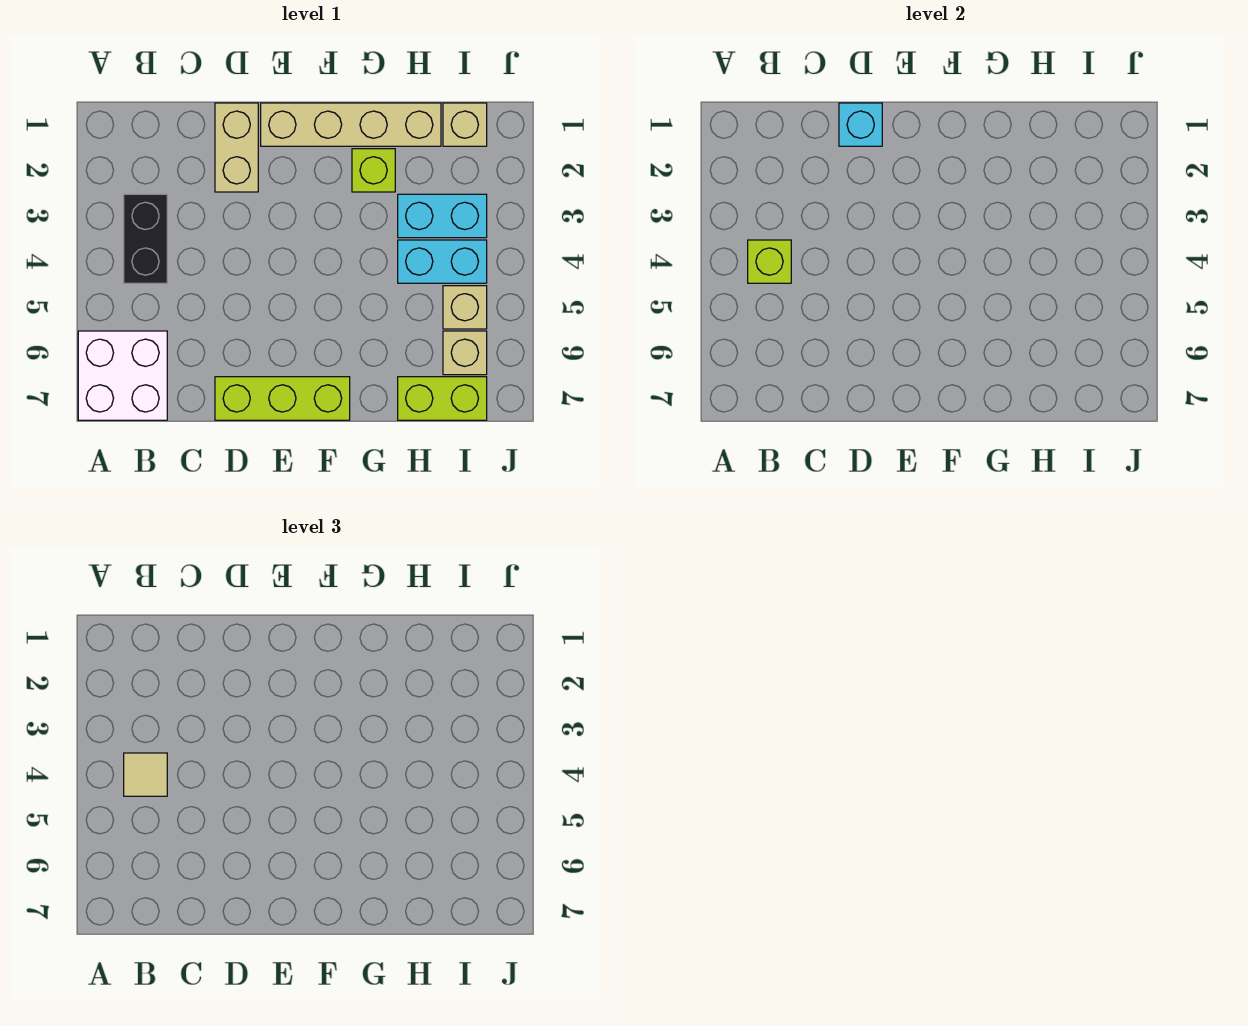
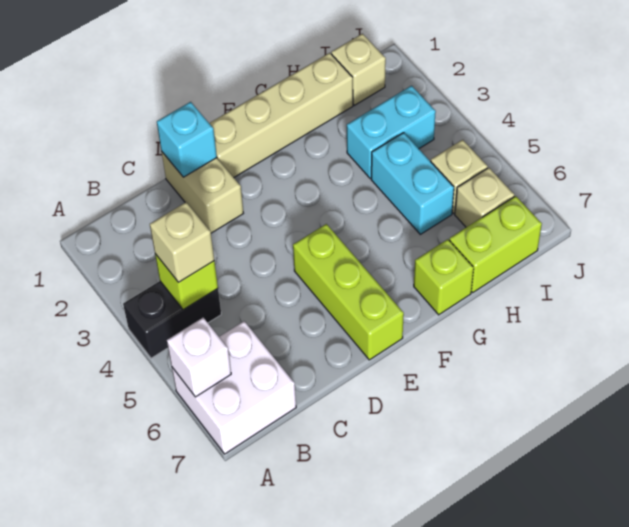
none -> white brick A6 level 2
black brick B3:B4 level 1 -> black brick A4:B4 level 1
tan tile B4 level 3 -> tan brick B4 level 3
lime brick D7:F7 level 1 -> lime brick E5:E7 level 1
lime brick G2 level 1 -> lime brick G7 level 1
cyan brick H4:I4 level 1 -> cyan brick H4:H5 level 1

